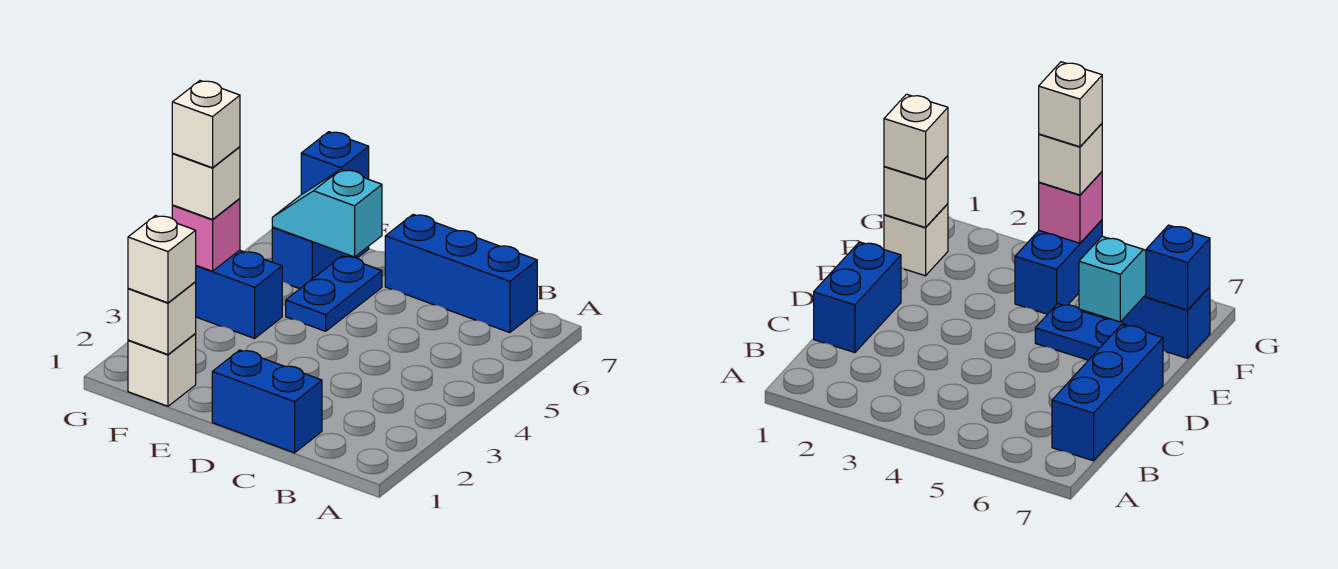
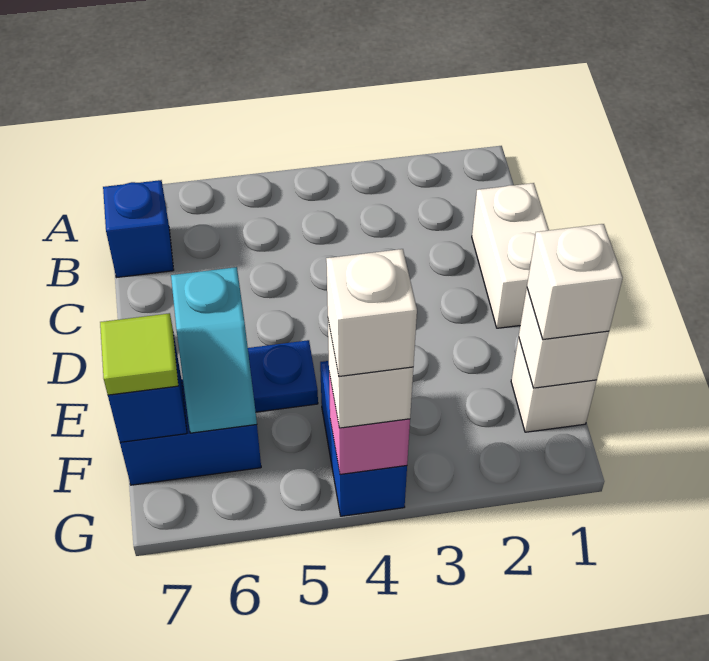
blue brick B7:D7 level 1 -> blue brick B7 level 1
blue brick C1:D1 level 1 -> white brick C1:D1 level 1
none -> lime tile F7 level 3

